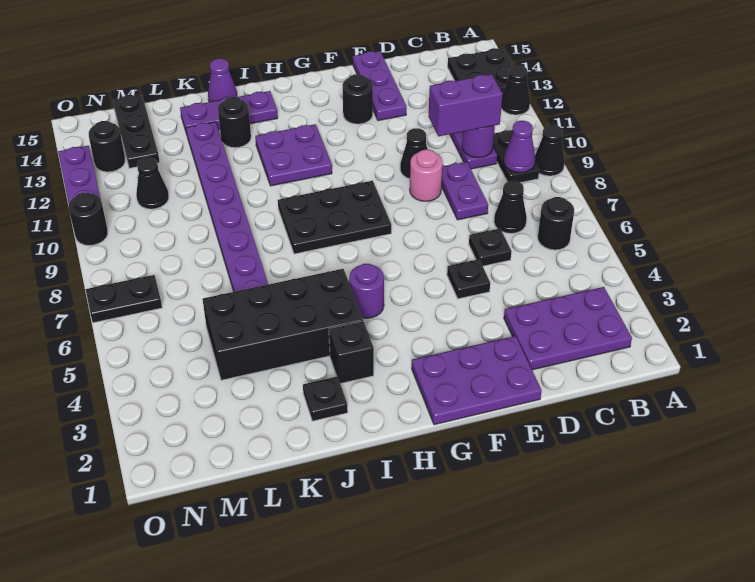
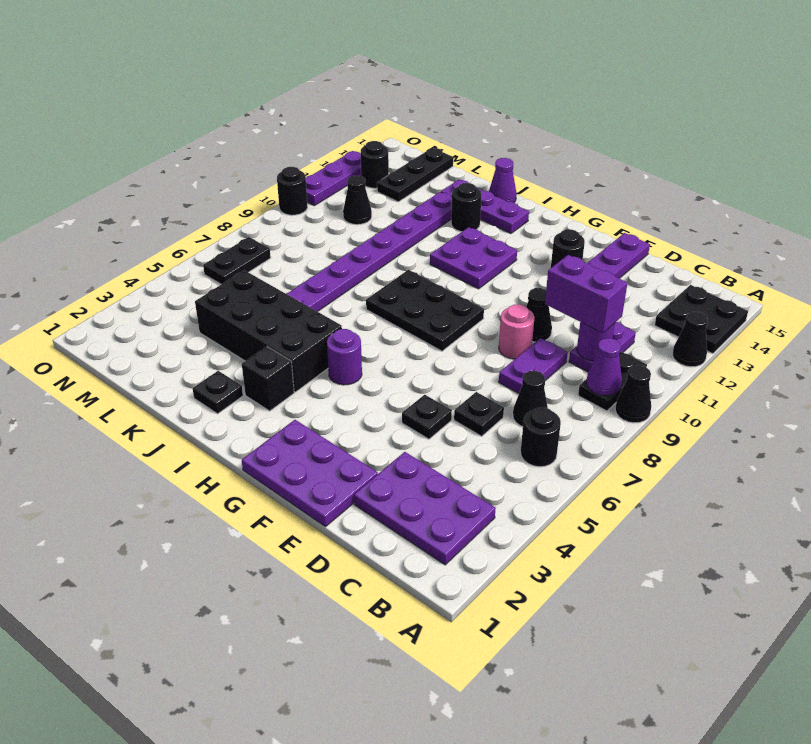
black plate N7:O7 level 1 -> black plate N6:N7 level 1

